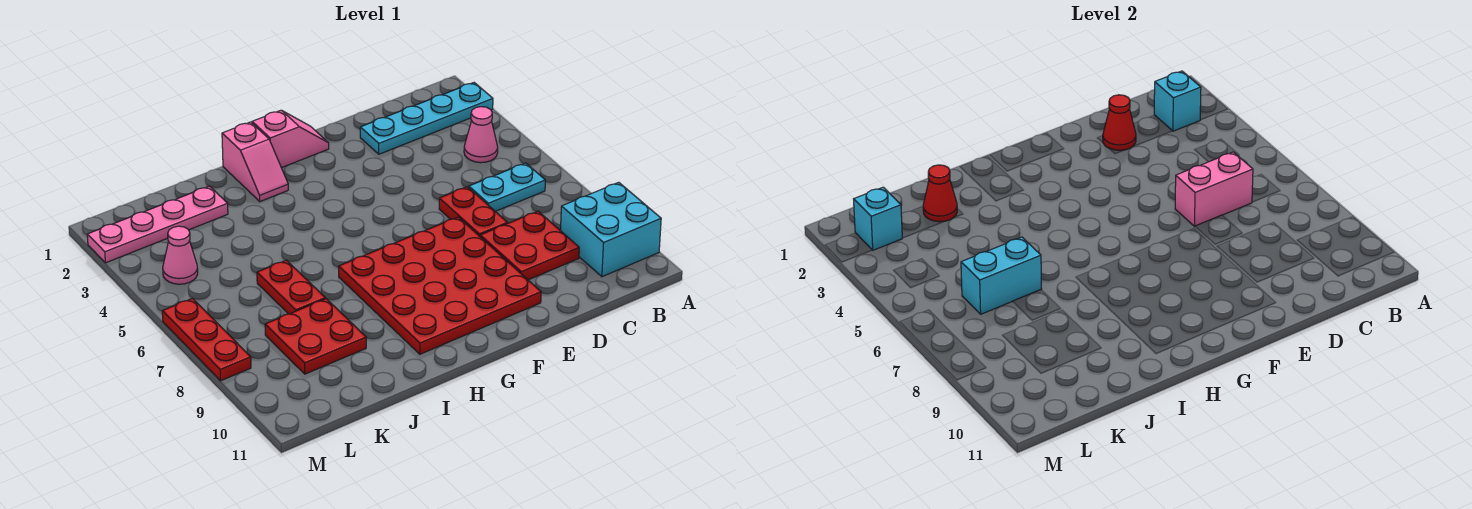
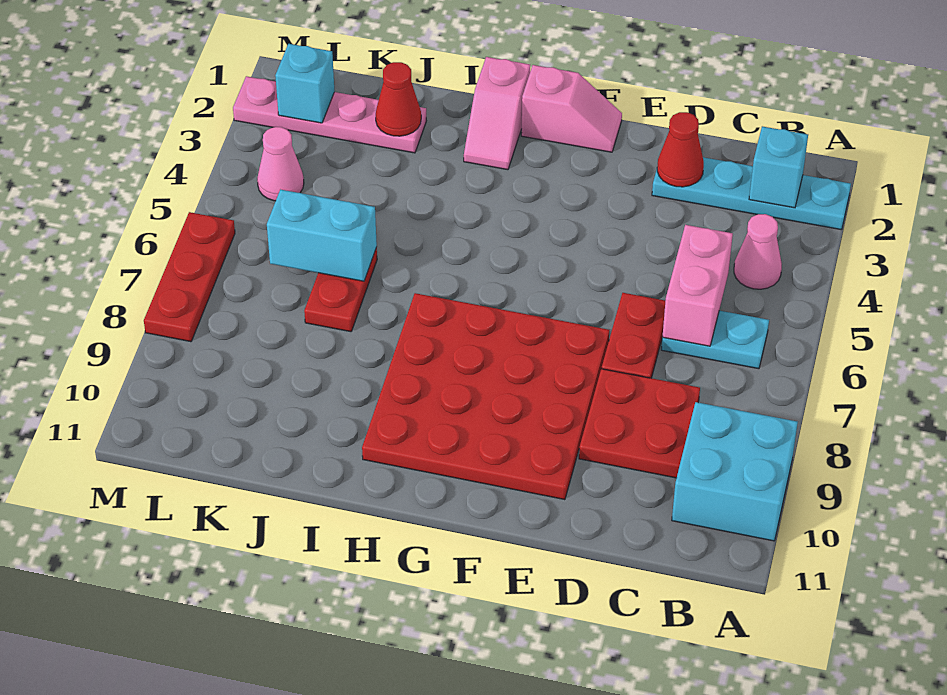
pink brick C6:D6 level 2 -> pink brick C5:C6 level 2
red plate J8:K9 level 1 -> none

